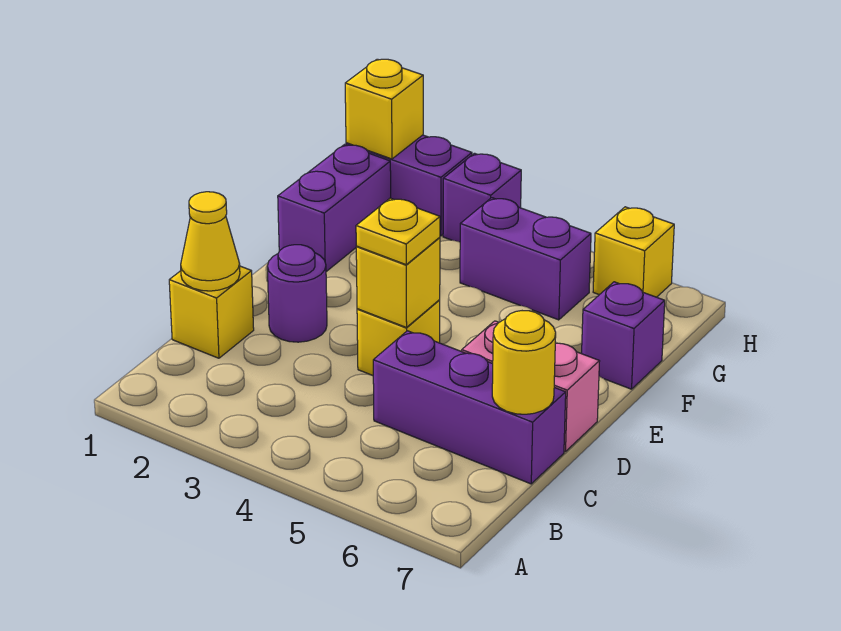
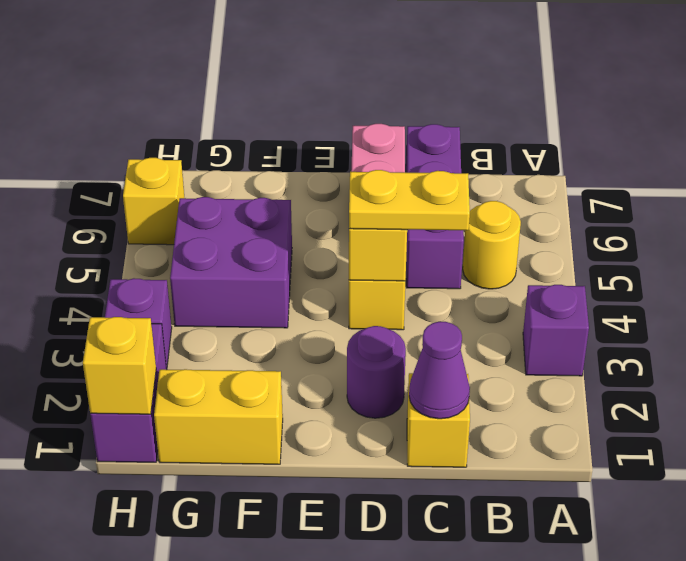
yellow cone C1 level 2 -> purple cone C1 level 2
yellow round brick C7 level 2 -> yellow round brick B5 level 1
yellow plate D4 level 3 -> yellow plate C4:D4 level 3
purple brick F1:G1 level 1 -> yellow brick F1:G1 level 1
purple brick F7 level 1 -> purple brick A3 level 1
purple brick G4:G5 level 1 -> purple brick F4:G5 level 1

